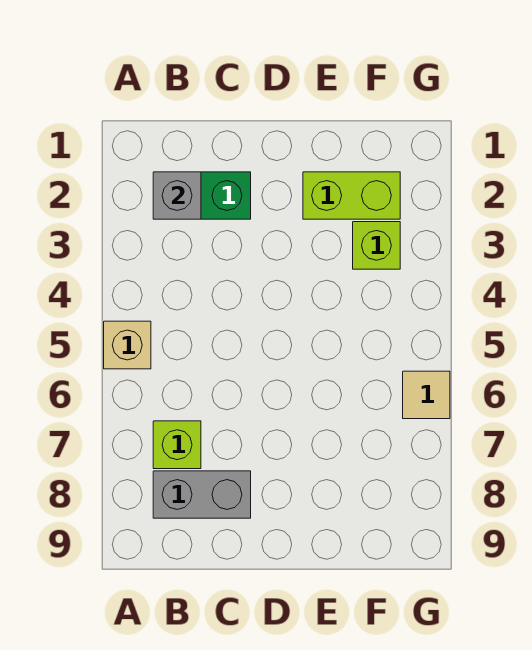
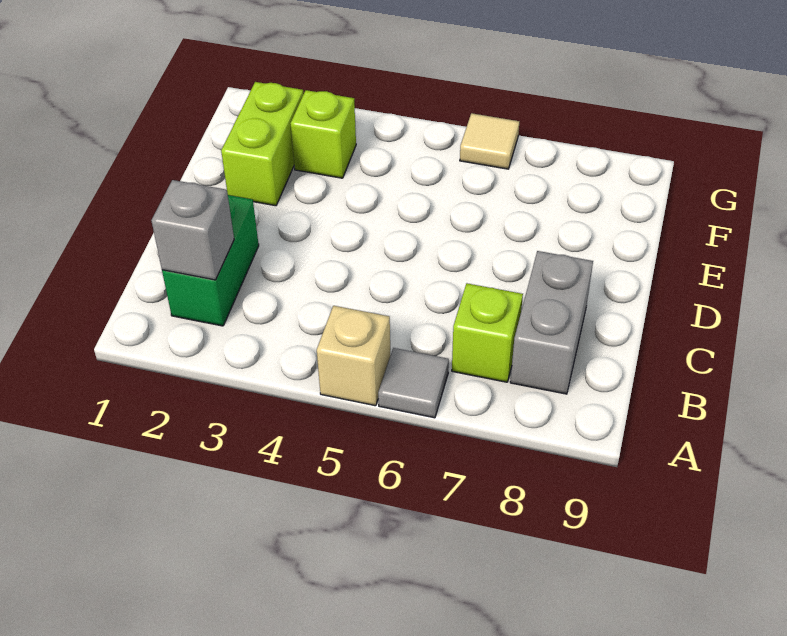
none -> grey tile A6 level 1

